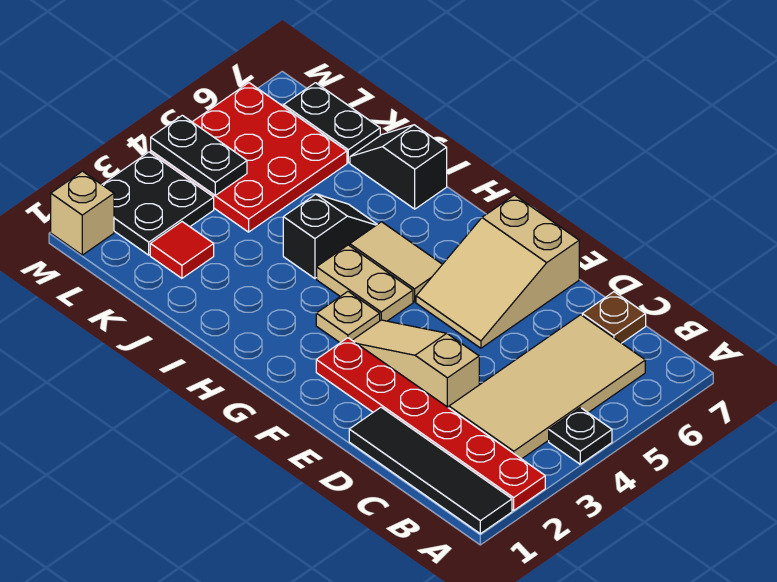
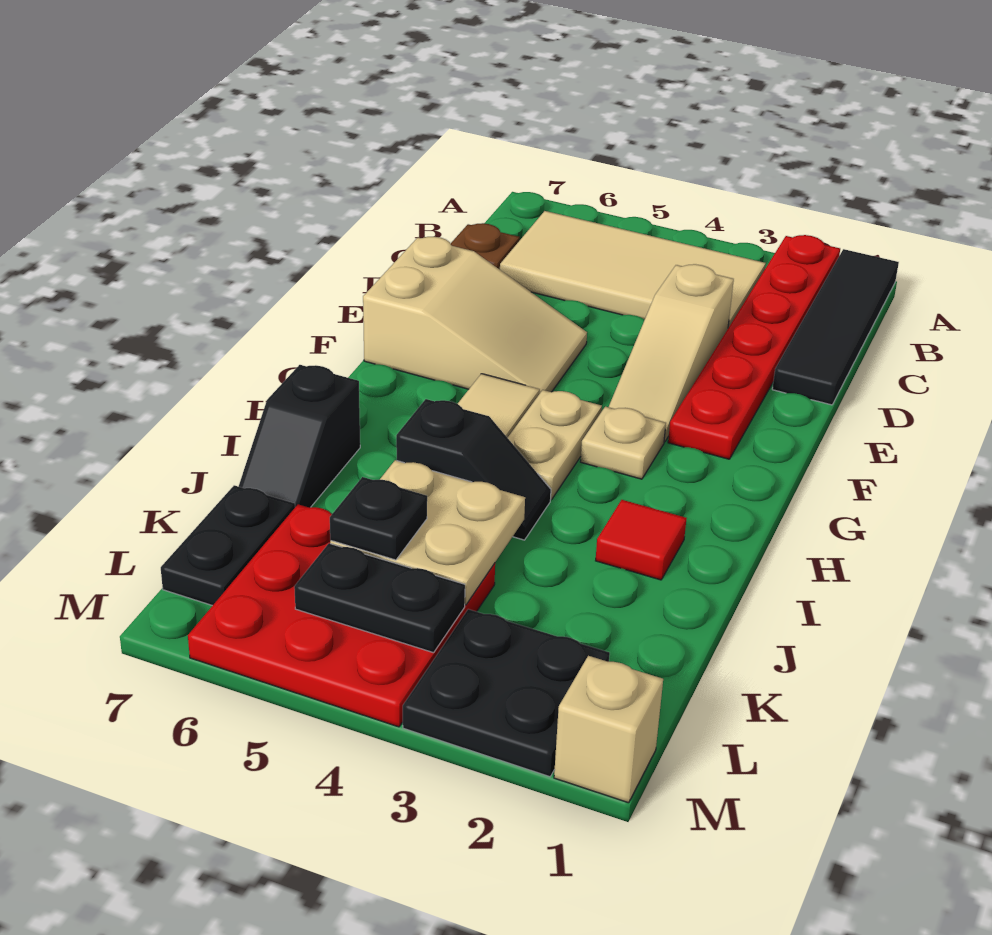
black plate A4 level 1 -> black plate K5 level 3
black slope I4:I5 level 1 top 4 -> black slope I4:I5 level 1 top 5
none -> tan plate J4:K5 level 2
red tile K2 level 1 -> red tile I2 level 1
black plate L4:M4 level 2 -> black plate L4:L5 level 2

